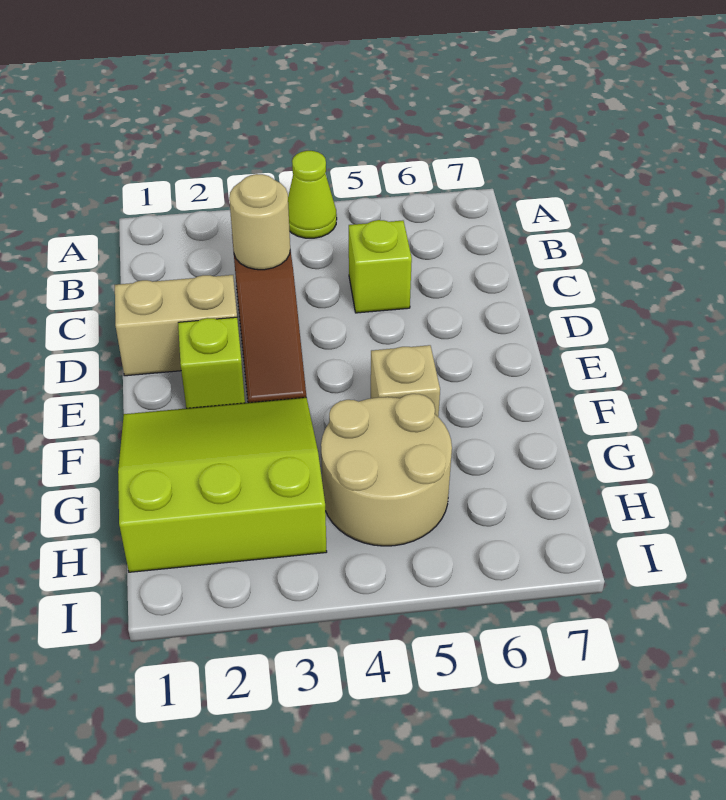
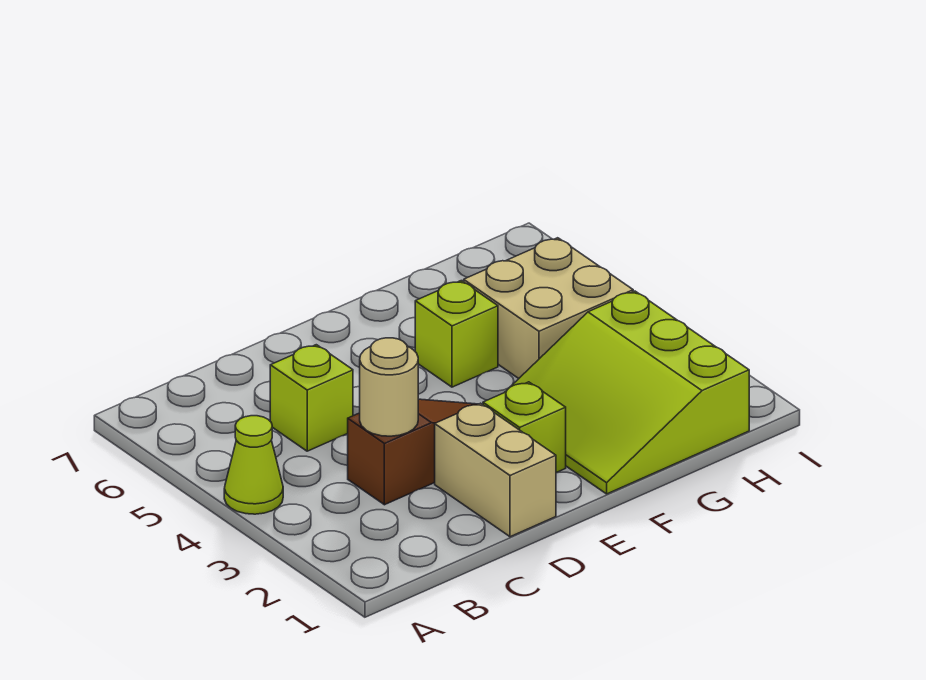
tan brick F5 level 1 -> lime brick F5 level 1
tan round brick G4:H5 level 1 -> tan brick G4:H5 level 1

